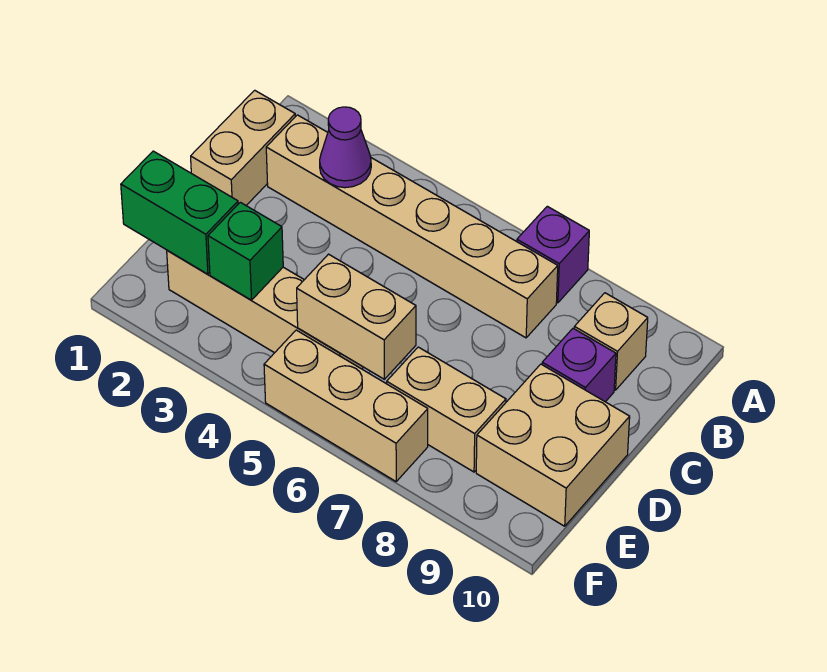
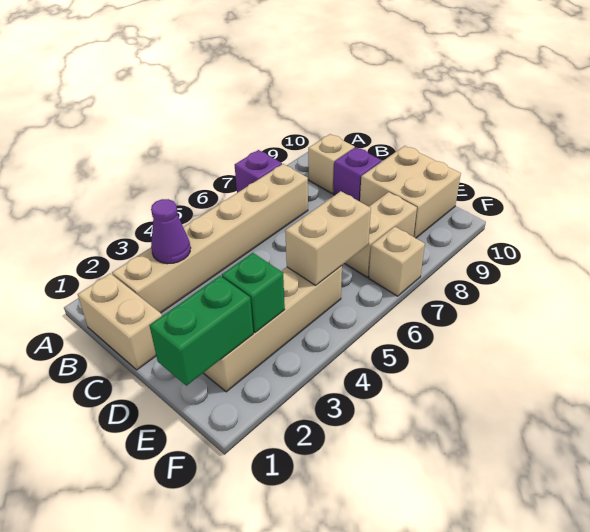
tan brick F5:F7 level 1 -> tan brick F7 level 1

